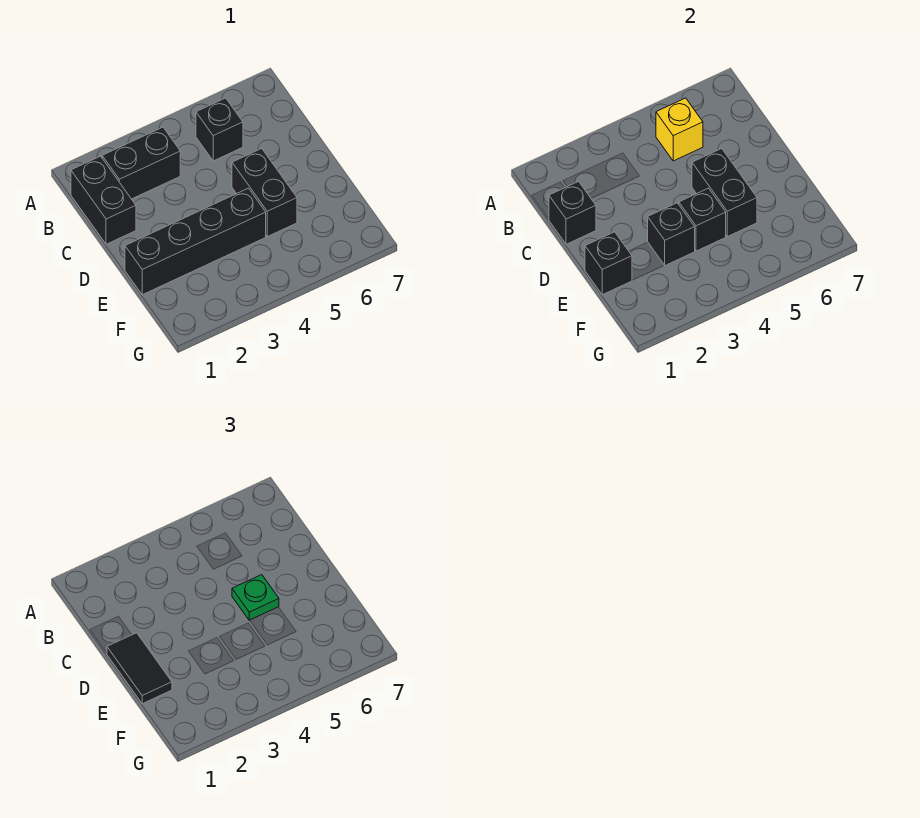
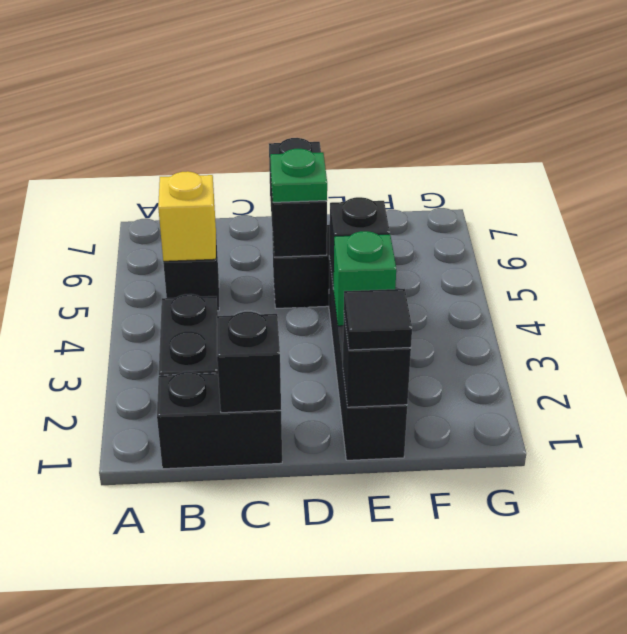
black tile D1:E1 level 3 -> black tile E1 level 3
black brick D5:E5 level 2 -> black brick D5:D6 level 2
black brick E3 level 2 -> green brick E3 level 2

